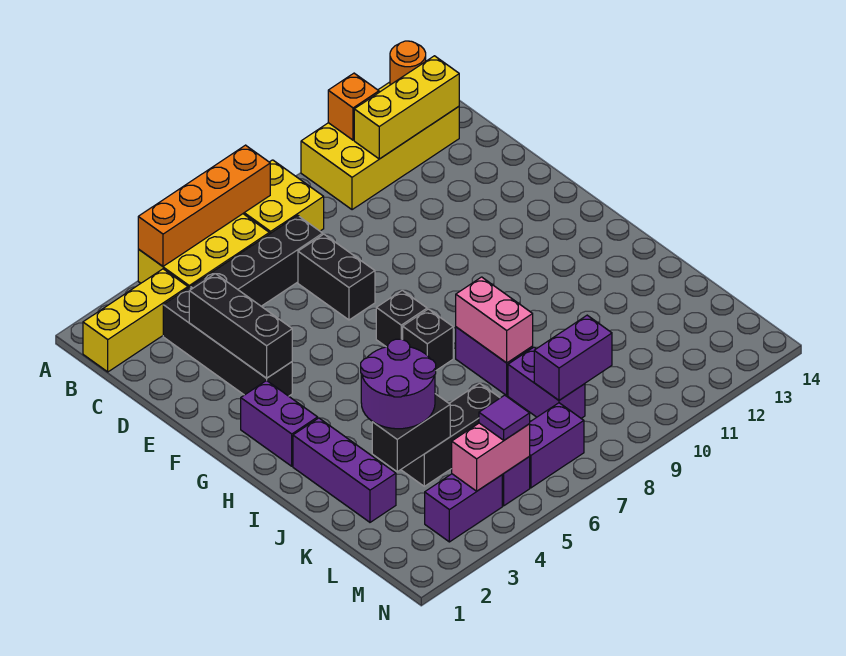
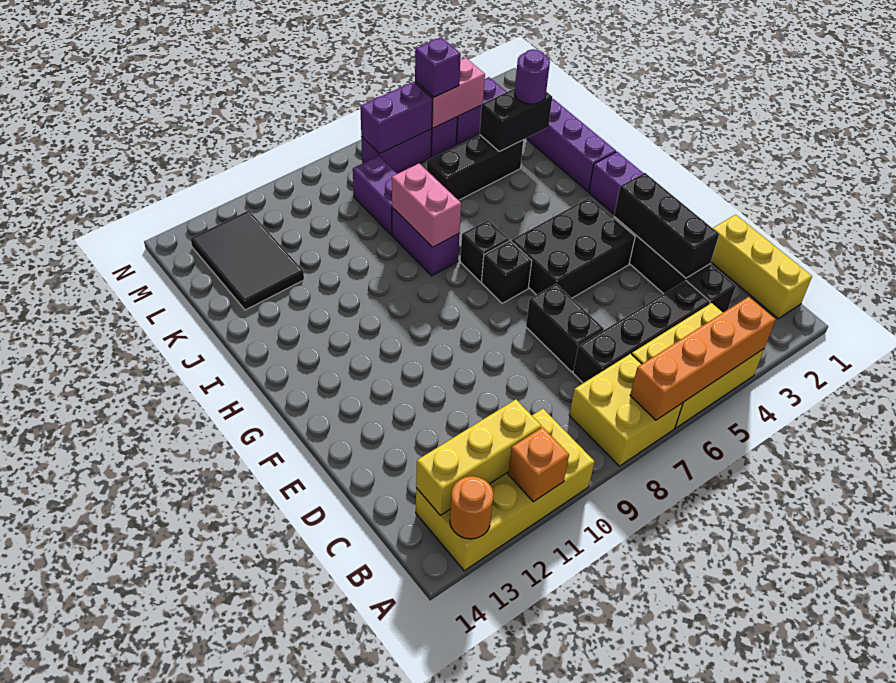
yellow brick B1:B3 level 1 -> yellow brick B1:D1 level 1
none -> black brick F4:G6 level 1
purple round brick J3:K4 level 3 -> purple round brick K3 level 3
none -> black tile K12:M13 level 1
purple brick L8:L9 level 2 -> purple brick M6:M7 level 2
purple tile M5 level 3 -> purple brick M5 level 3

